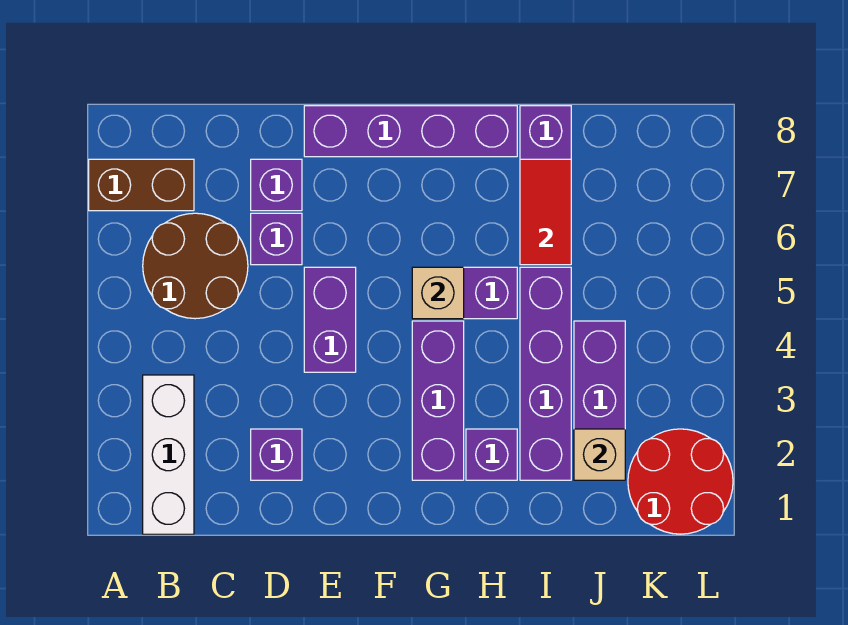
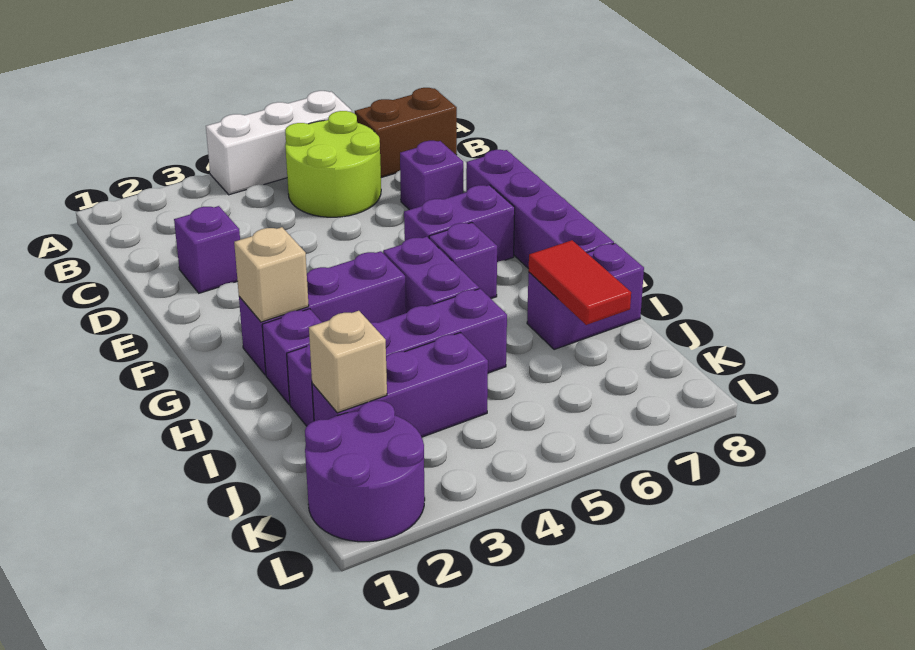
brown brick A7:B7 level 1 -> brown brick B7:B8 level 1
white brick B1:B3 level 1 -> white brick A4:A6 level 1
brown round brick B5:C6 level 1 -> lime round brick B5:C6 level 1
purple brick D6 level 1 -> purple brick G6 level 1
purple brick E4:E5 level 1 -> purple brick F6:F7 level 1
tan brick G5 level 2 -> tan brick G2 level 2
red tile I6:I7 level 2 -> red tile I7:J7 level 2
red round brick K1:L2 level 1 -> purple round brick K1:L2 level 1

